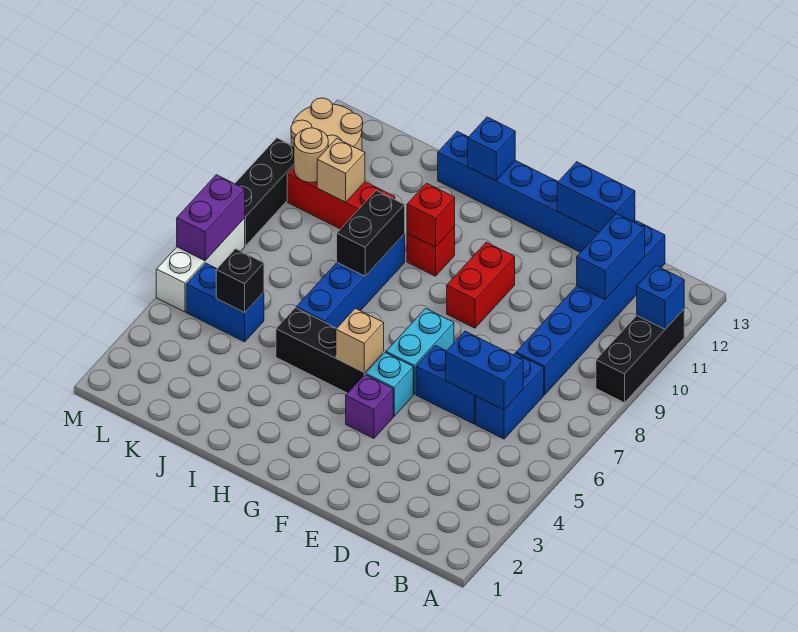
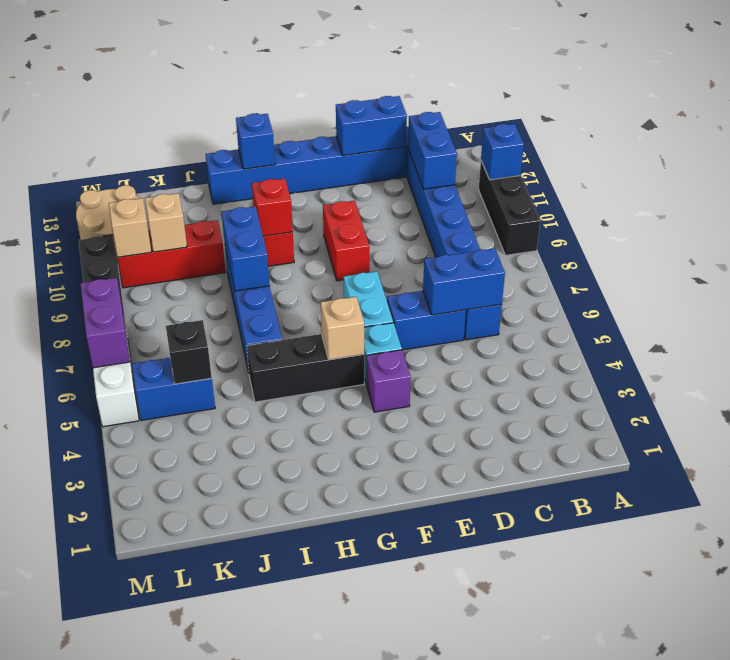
black brick I8:I9 level 2 -> blue brick I8:I9 level 2
tan round brick L10 level 2 -> tan brick L10 level 2

